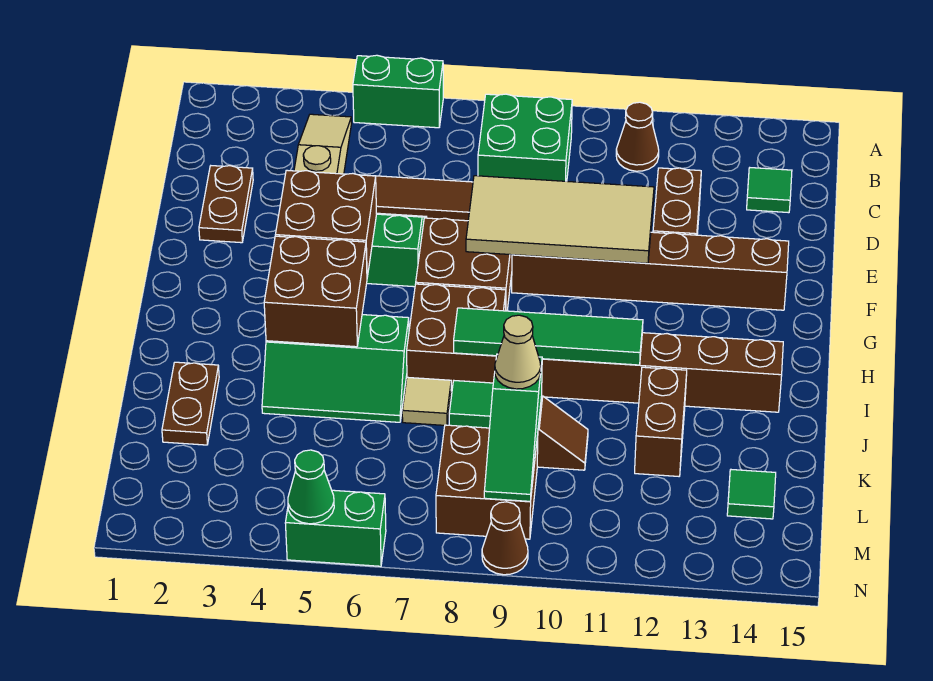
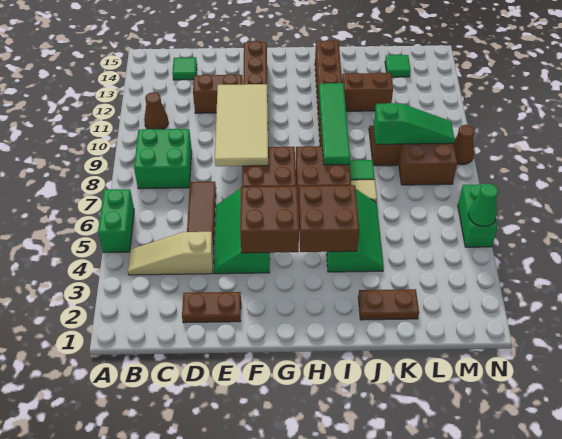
tan cone K9 level 3 -> none

